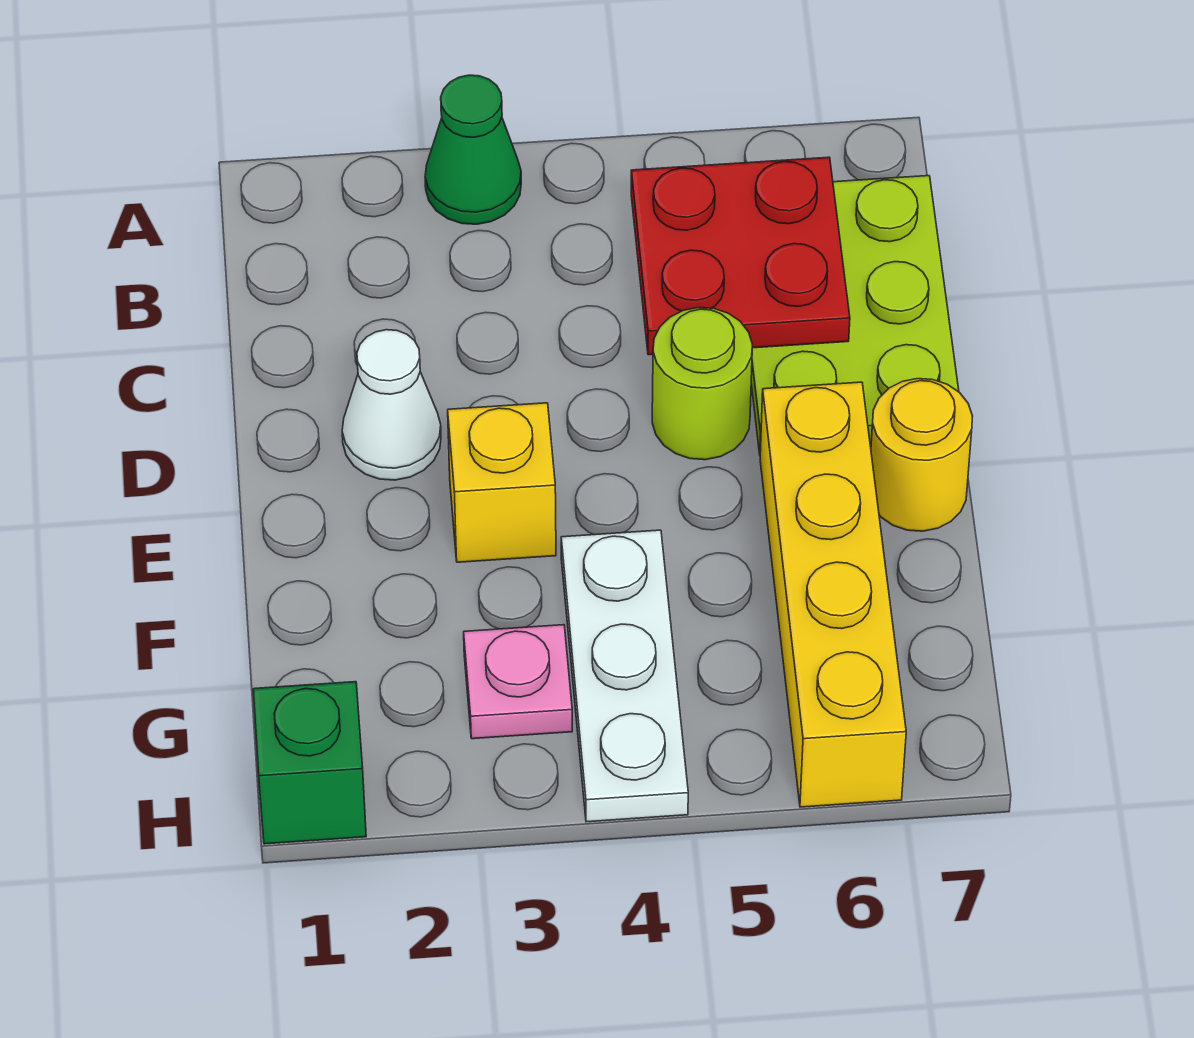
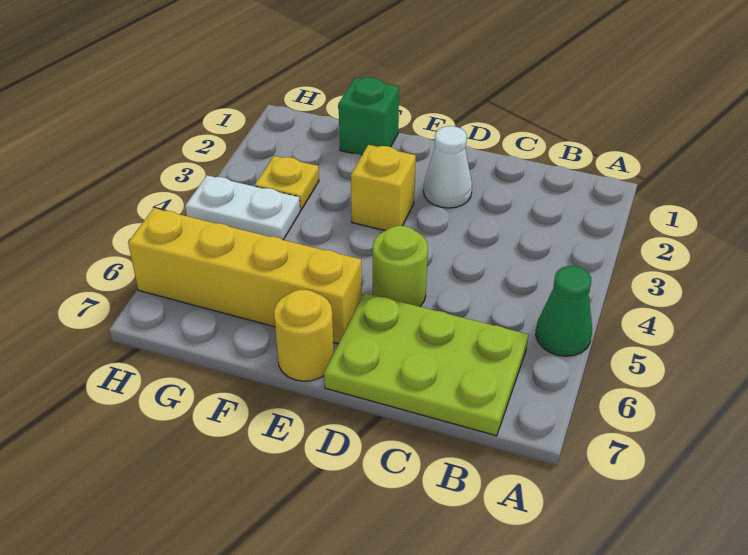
green cone A3 level 1 -> green cone A5 level 1
red plate B5:C6 level 2 -> none
white plate F4:H4 level 1 -> white plate G4:H4 level 1
pink plate G3 level 1 -> yellow plate G3 level 1
green brick H1 level 1 -> green brick F1 level 1

